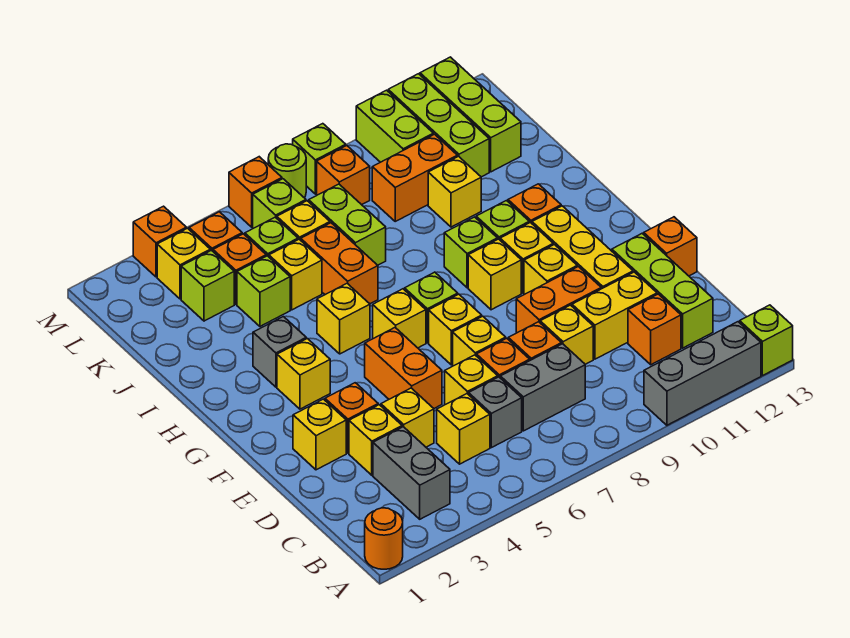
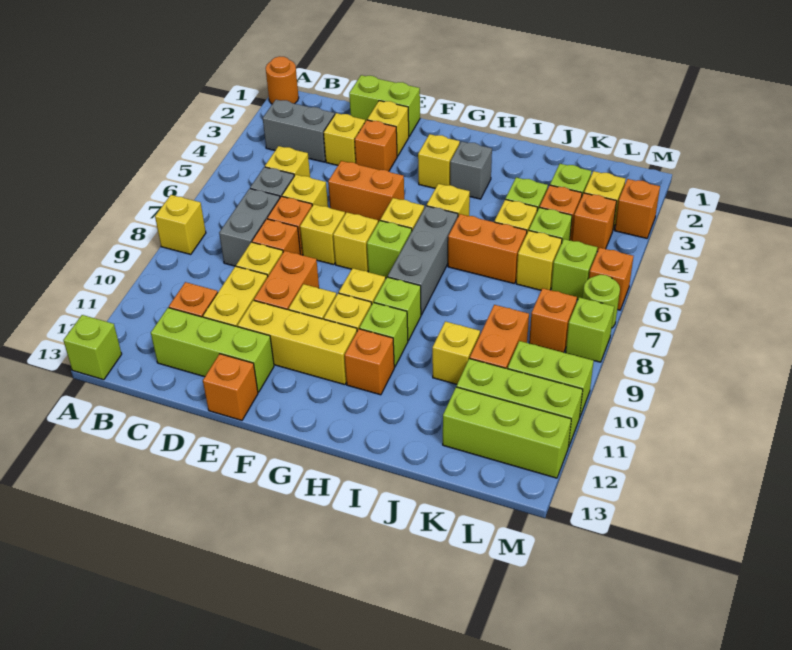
grey brick A10:A12 level 1 -> grey brick H6:H8 level 1
yellow brick D4 level 1 -> yellow brick A8 level 1
lime brick J7:K7 level 1 -> lime brick D1:E1 level 1

